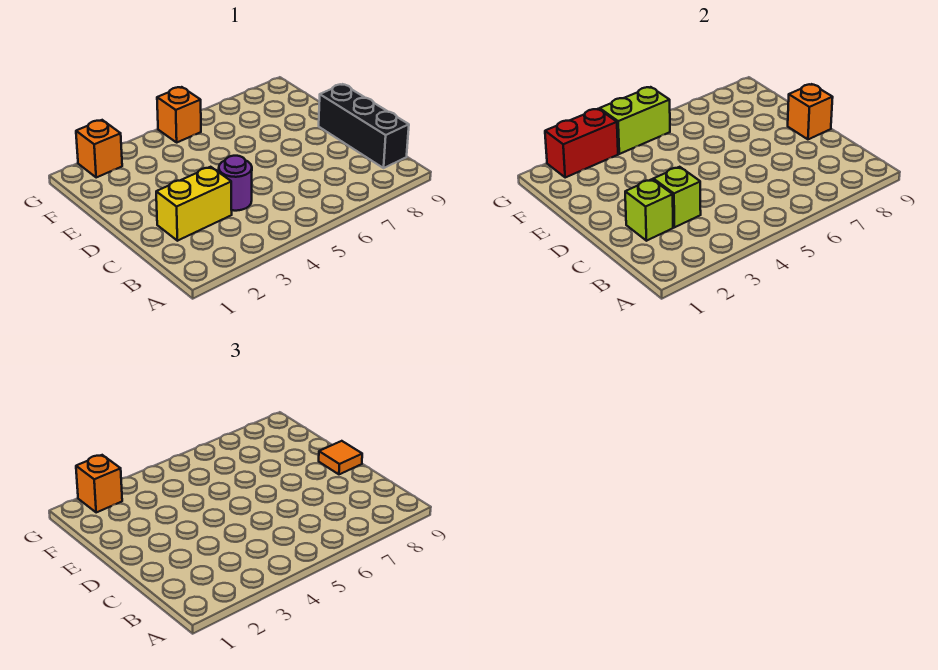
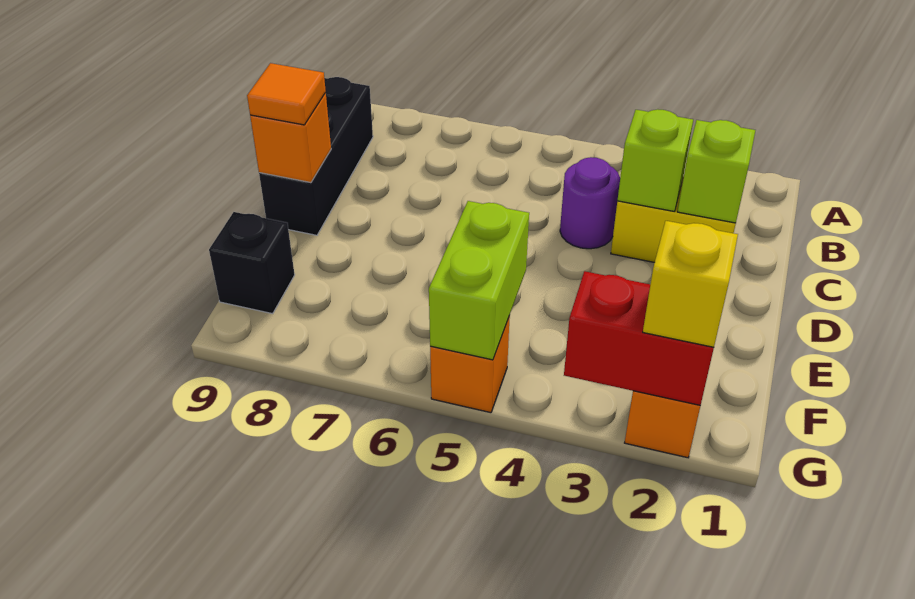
none -> black brick F9 level 1
orange brick G2 level 3 -> yellow brick G2 level 3
lime brick G4:G5 level 2 -> lime brick F5:G5 level 2

